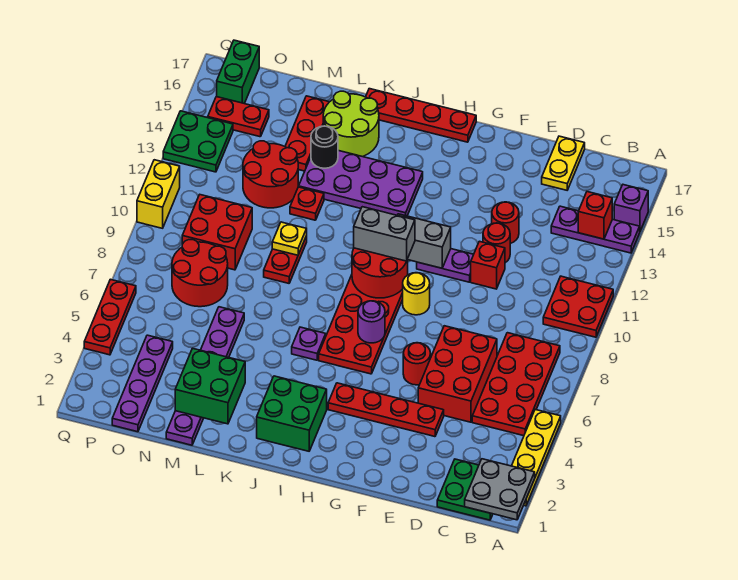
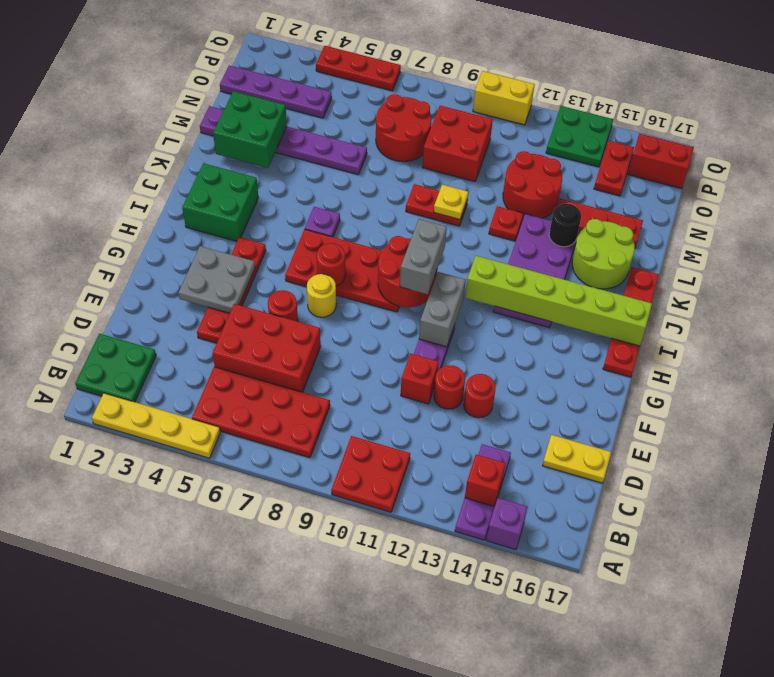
grey plate A1:B2 level 2 -> grey plate F3:G4 level 2
yellow round brick G9 level 1 -> yellow round brick G7 level 1
purple round brick H7 level 2 -> red round brick H7 level 2
none -> lime brick I12:I17 level 2
green brick P16:P17 level 1 -> red brick P16:P17 level 1

